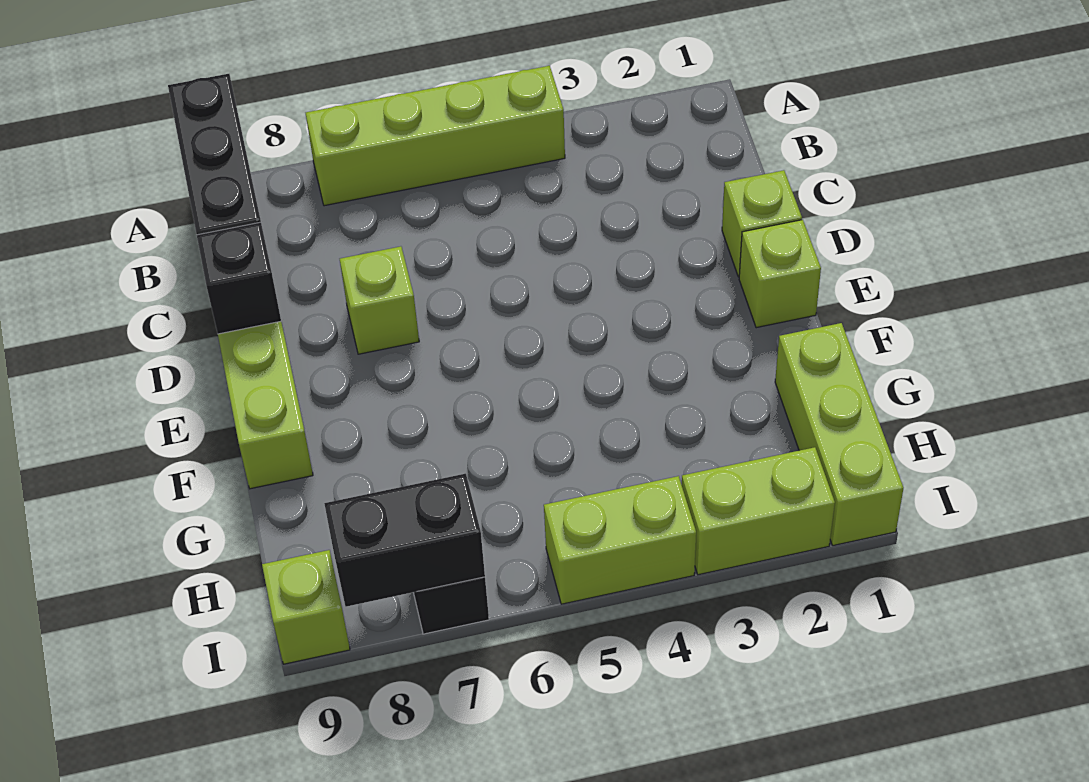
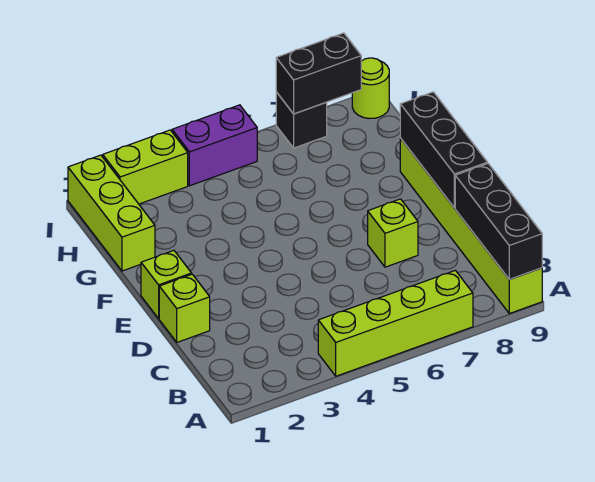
black brick D9 level 2 -> black brick D9:F9 level 2
lime brick I4:I5 level 1 -> purple brick I4:I5 level 1
lime brick I9 level 1 -> lime round brick I9 level 1

